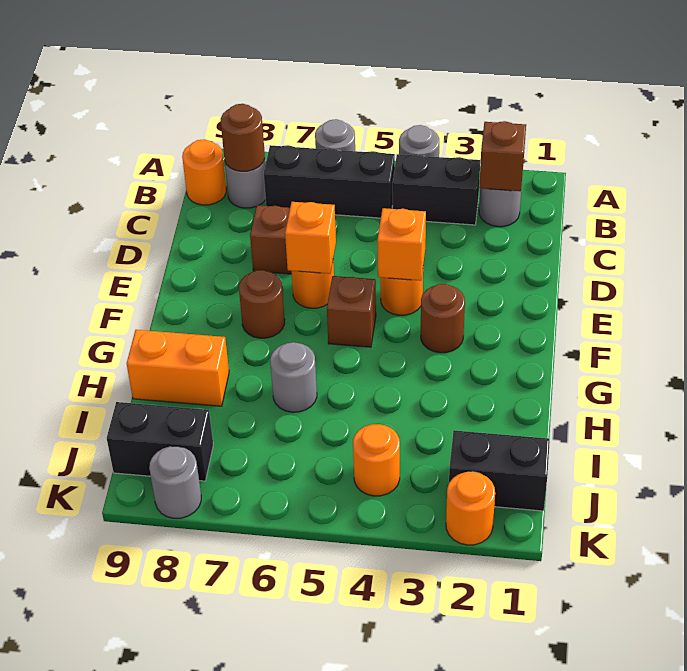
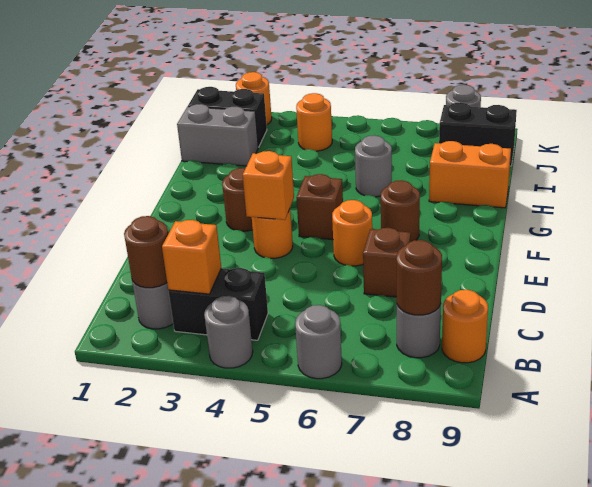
brown brick B2 level 2 -> brown round brick B2 level 2
black brick B5:B7 level 1 -> none
orange brick E6 level 2 -> orange brick B3 level 2
none -> grey brick I1:I2 level 1

